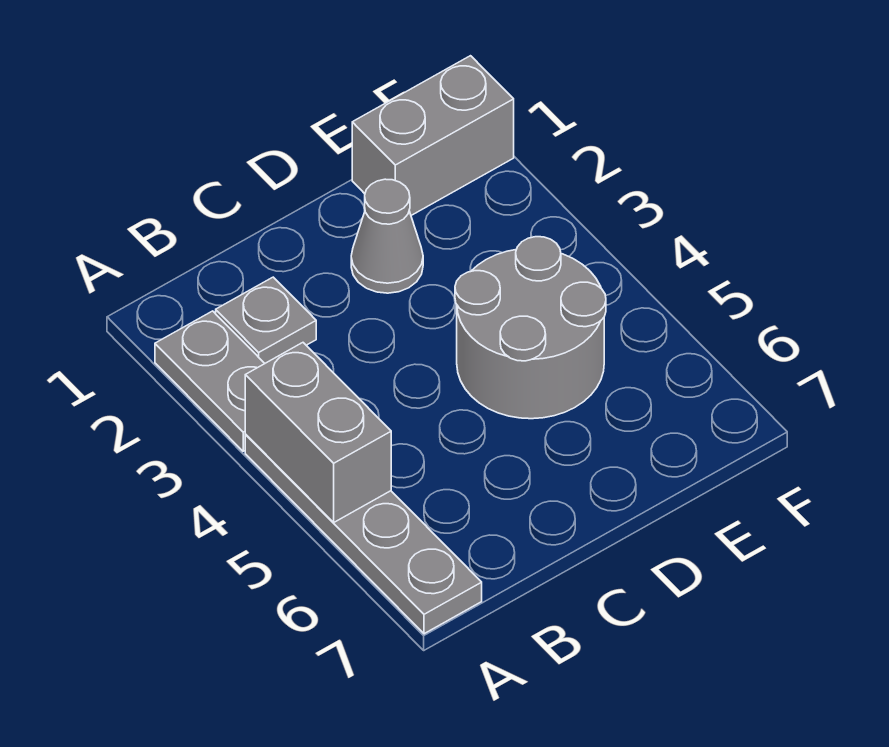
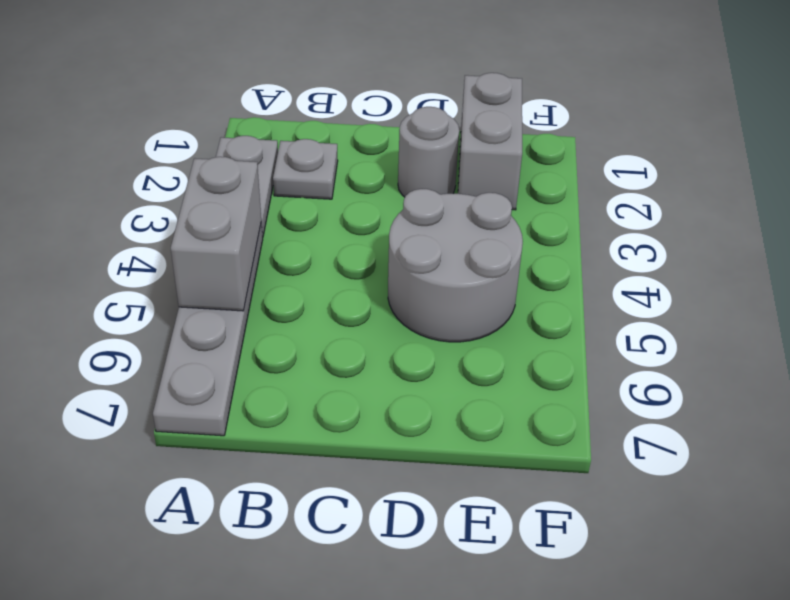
grey cone D2 level 1 -> grey round brick D2 level 1
grey brick E1:F1 level 1 -> grey brick E1:E2 level 1

